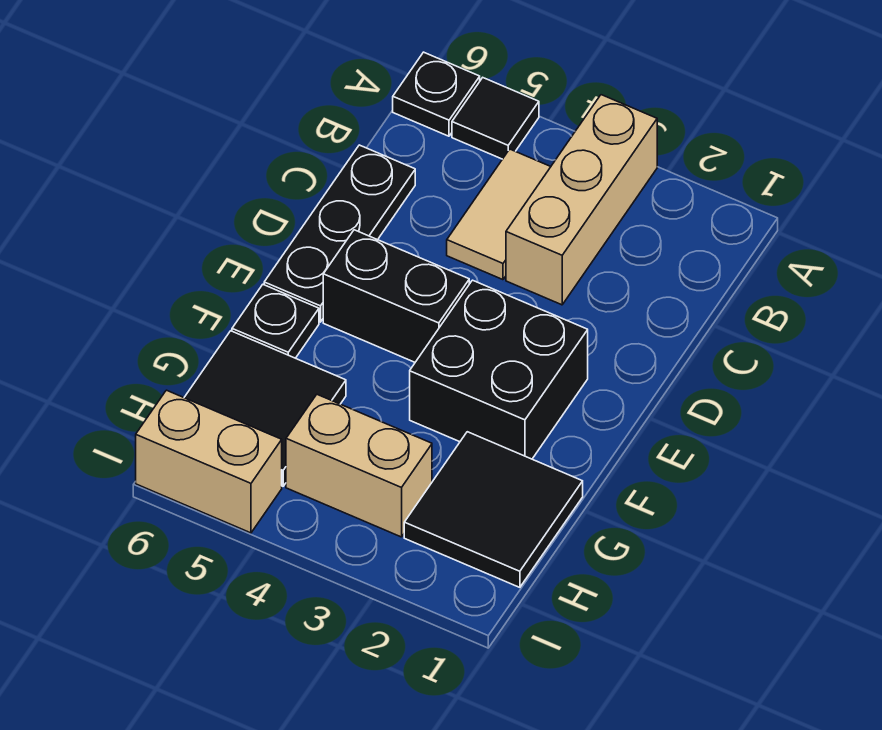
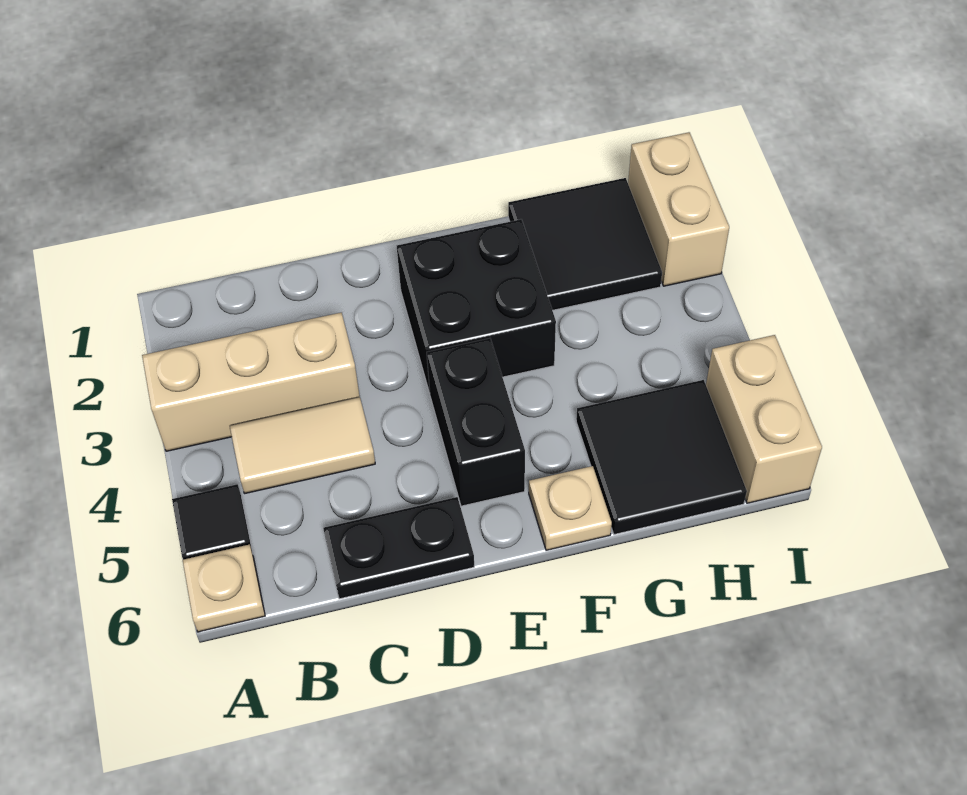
black plate A6 level 1 -> tan plate A6 level 1
black plate C6:E6 level 1 -> black plate C6:D6 level 1
black plate F6 level 1 -> tan plate F6 level 1
tan brick H3:H4 level 1 -> tan brick I1:I2 level 1

